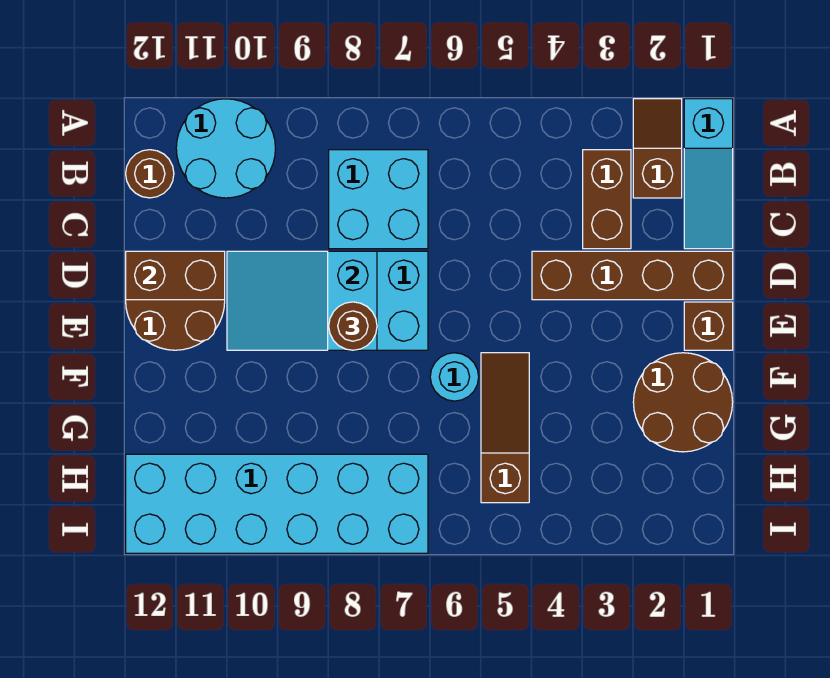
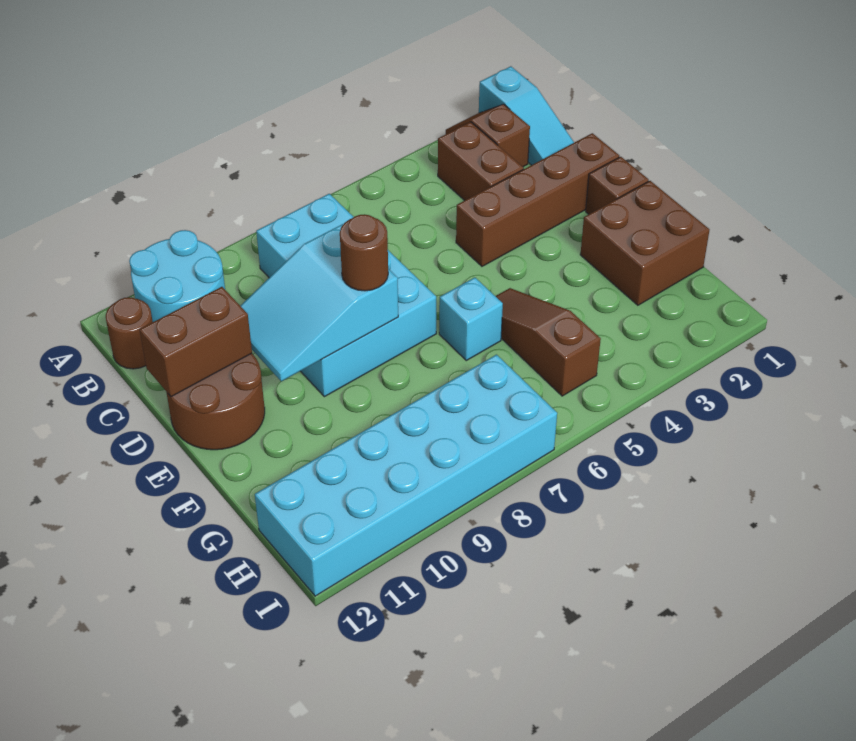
brown round brick F1:G2 level 1 -> brown brick F1:G2 level 1
cyan round brick F6 level 1 -> cyan brick F6 level 1

